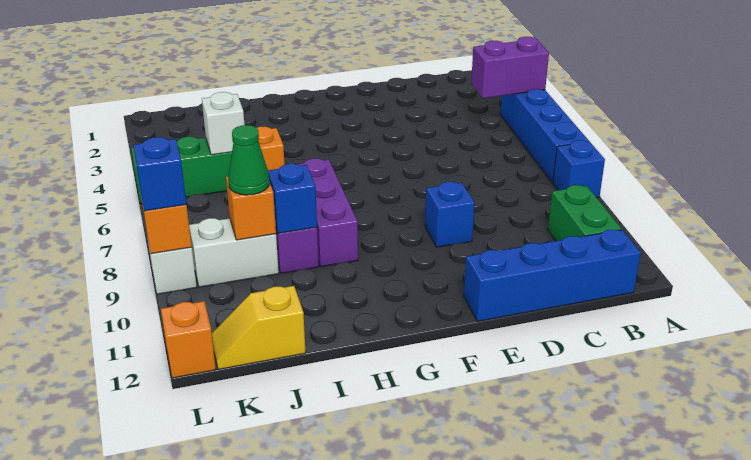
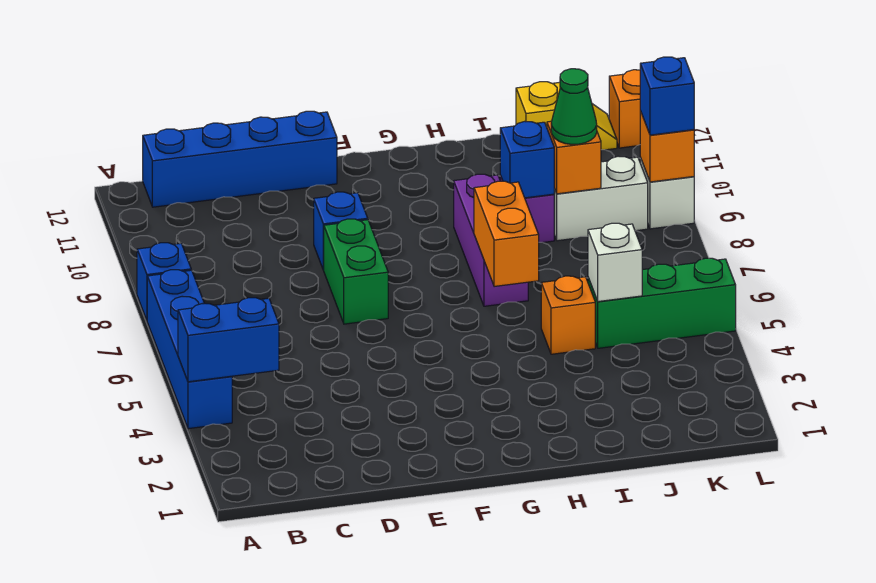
purple brick A4:B4 level 2 -> blue brick A4:B4 level 2
green brick B10:B11 level 1 -> green brick E7:E8 level 1
none -> orange brick H6:H7 level 2

